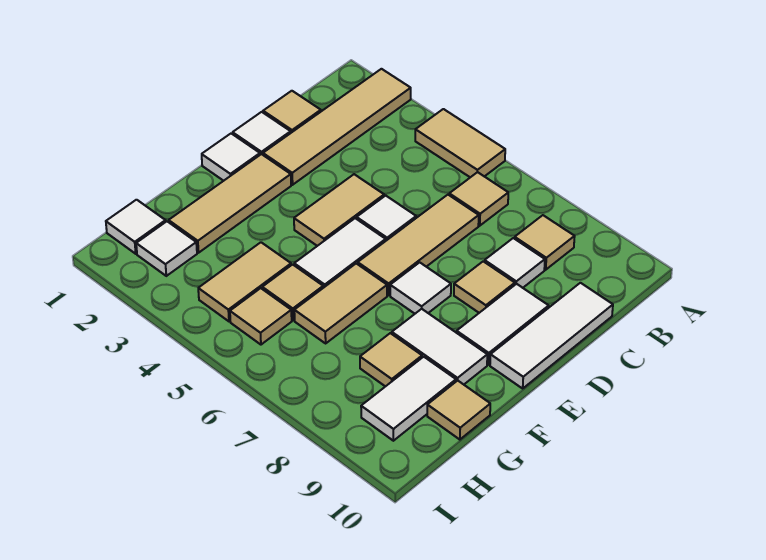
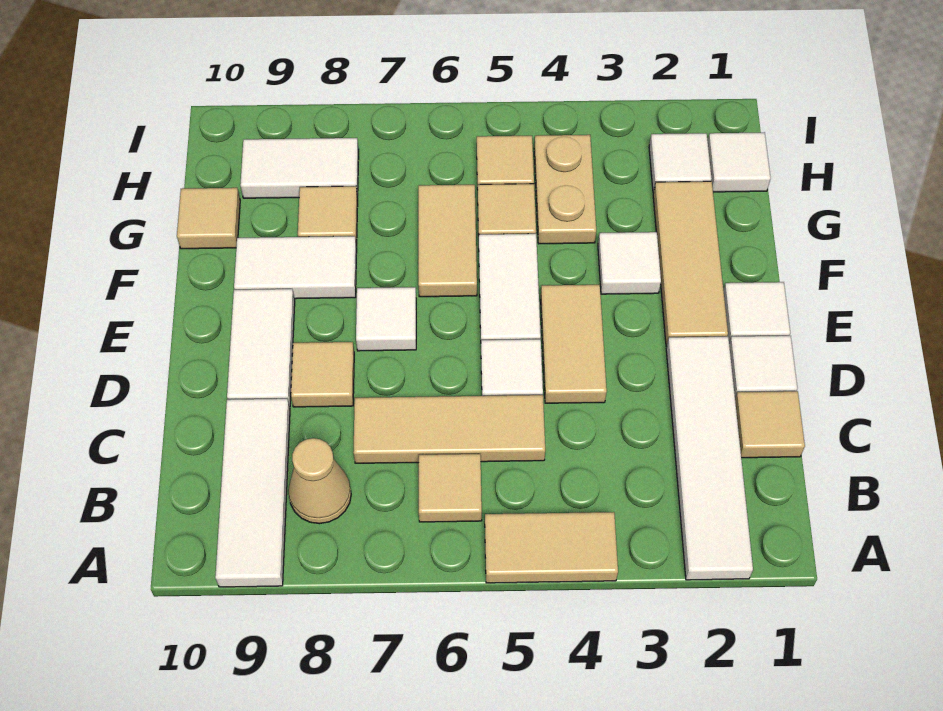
tan tile A2:D2 level 1 -> white tile A2:D2 level 1
tan tile B8 level 1 -> tan cone B8 level 1
tan tile C6:E6 level 1 -> tan tile C5:C7 level 1
white tile C8 level 1 -> white tile F3 level 1
white tile C10:E10 level 1 -> white tile A9:C9 level 1
tan tile G4:H4 level 1 -> tan plate G4:H4 level 1
white tile G9:H9 level 1 -> white tile H8:H9 level 1

